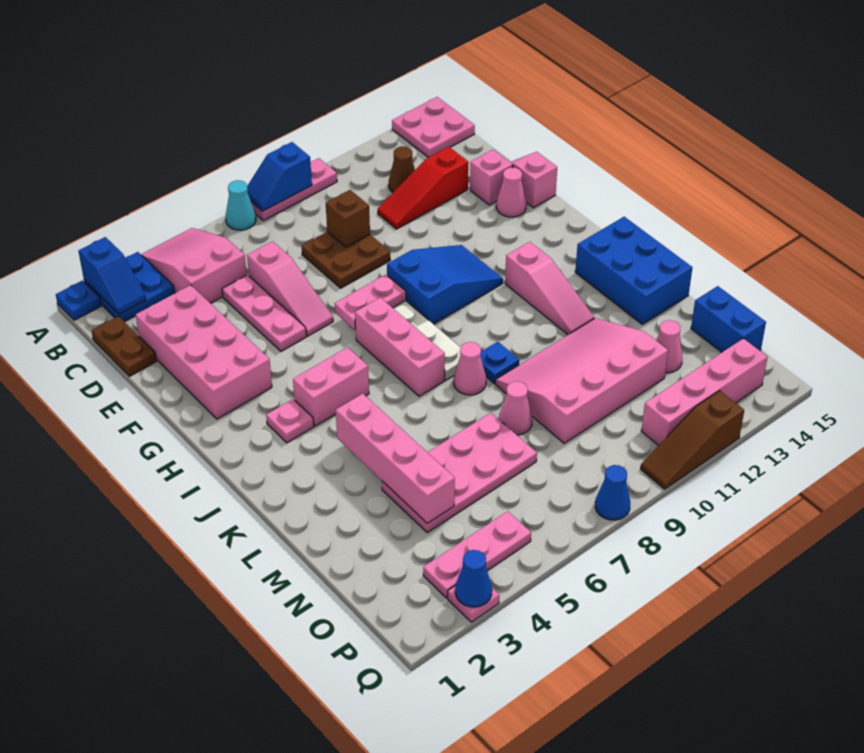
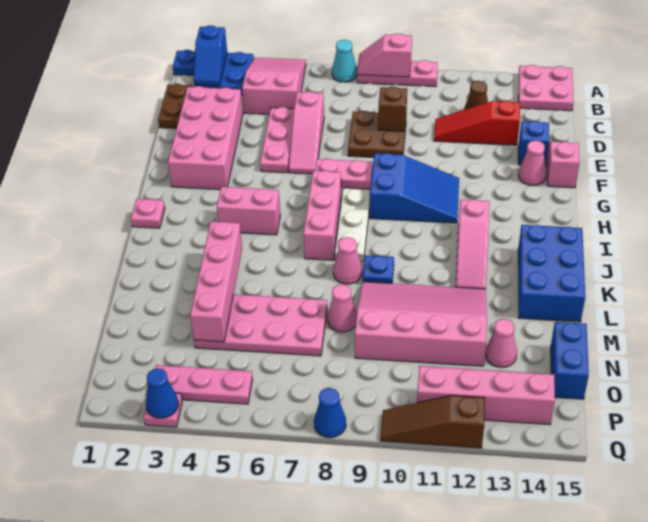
blue slope A8:A9 level 2 top 9 -> pink slope A8:A9 level 2 top 9
pink brick E14 level 1 -> blue brick E14 level 1
pink plate I3 level 1 -> pink plate I1 level 1

